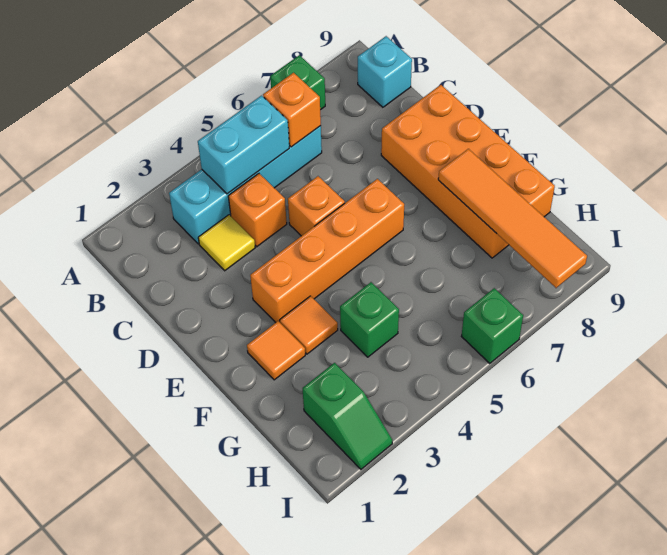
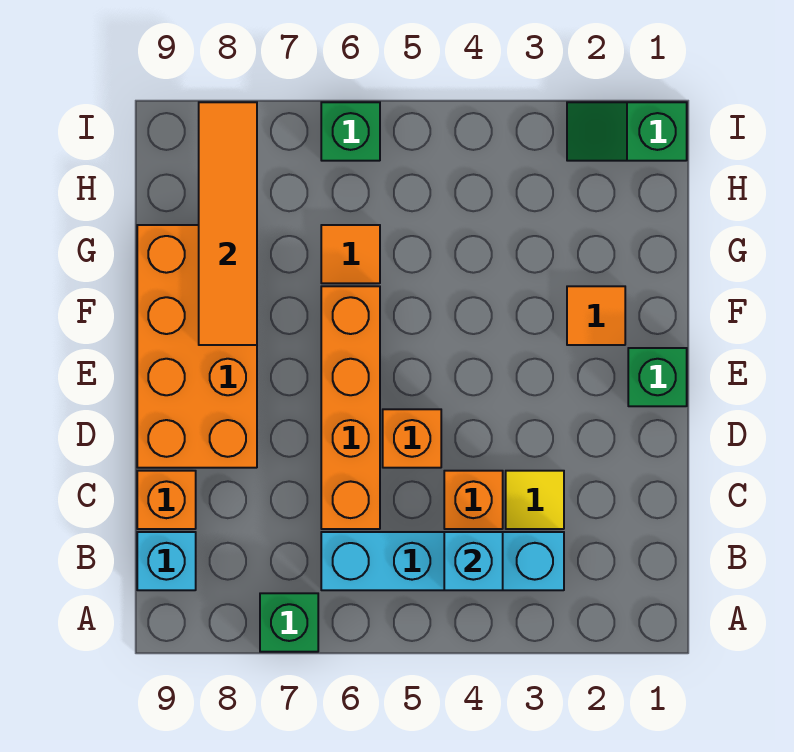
cyan brick B4:B5 level 2 -> cyan brick B4 level 2
orange brick B6 level 2 -> orange brick C9 level 1
orange brick E3:E6 level 1 -> orange brick C6:F6 level 1
orange tile F3 level 1 -> orange tile G6 level 1
green brick G4 level 1 -> green brick E1 level 1
green slope H2:I2 level 1 top H -> green slope I1:I2 level 1 top 1

